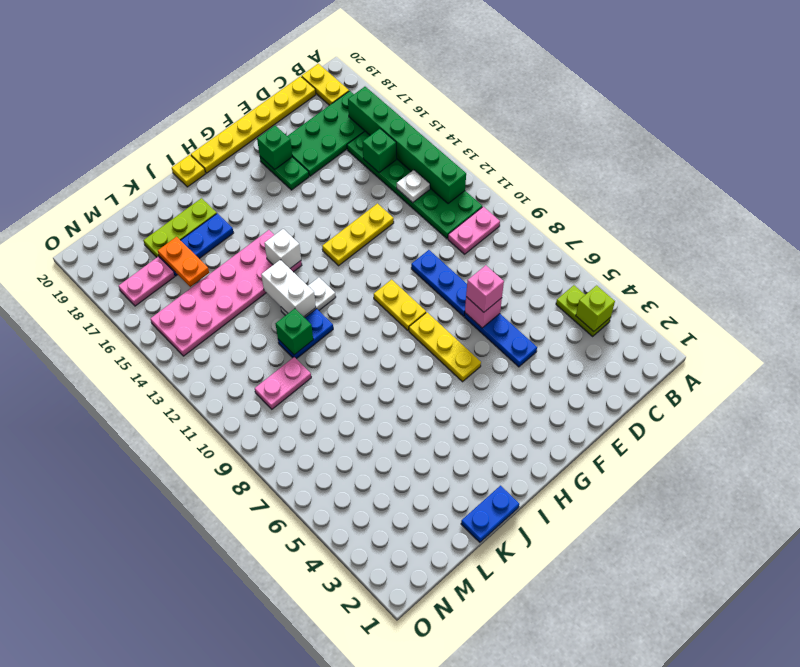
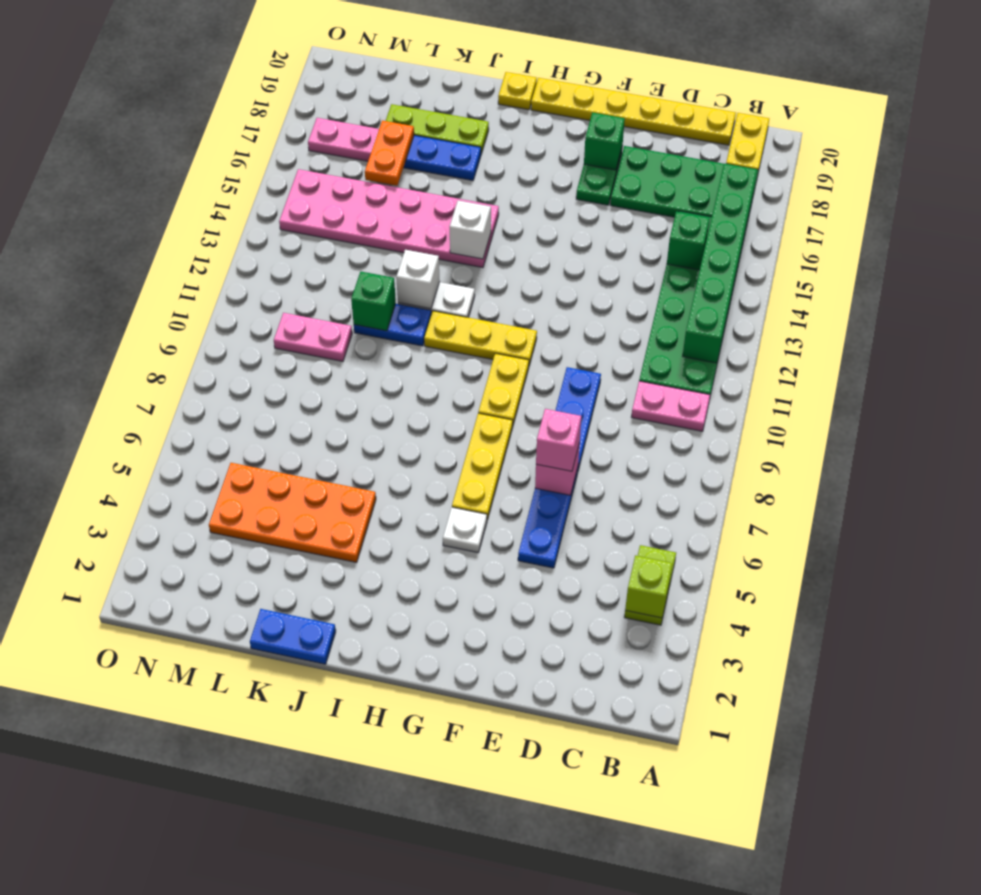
white plate C13 level 2 -> white plate G5 level 1
yellow plate E13:G13 level 1 -> yellow plate G11:I11 level 1
none -> orange plate J4:M5 level 1
white brick J12:J13 level 2 -> white brick J12 level 2

